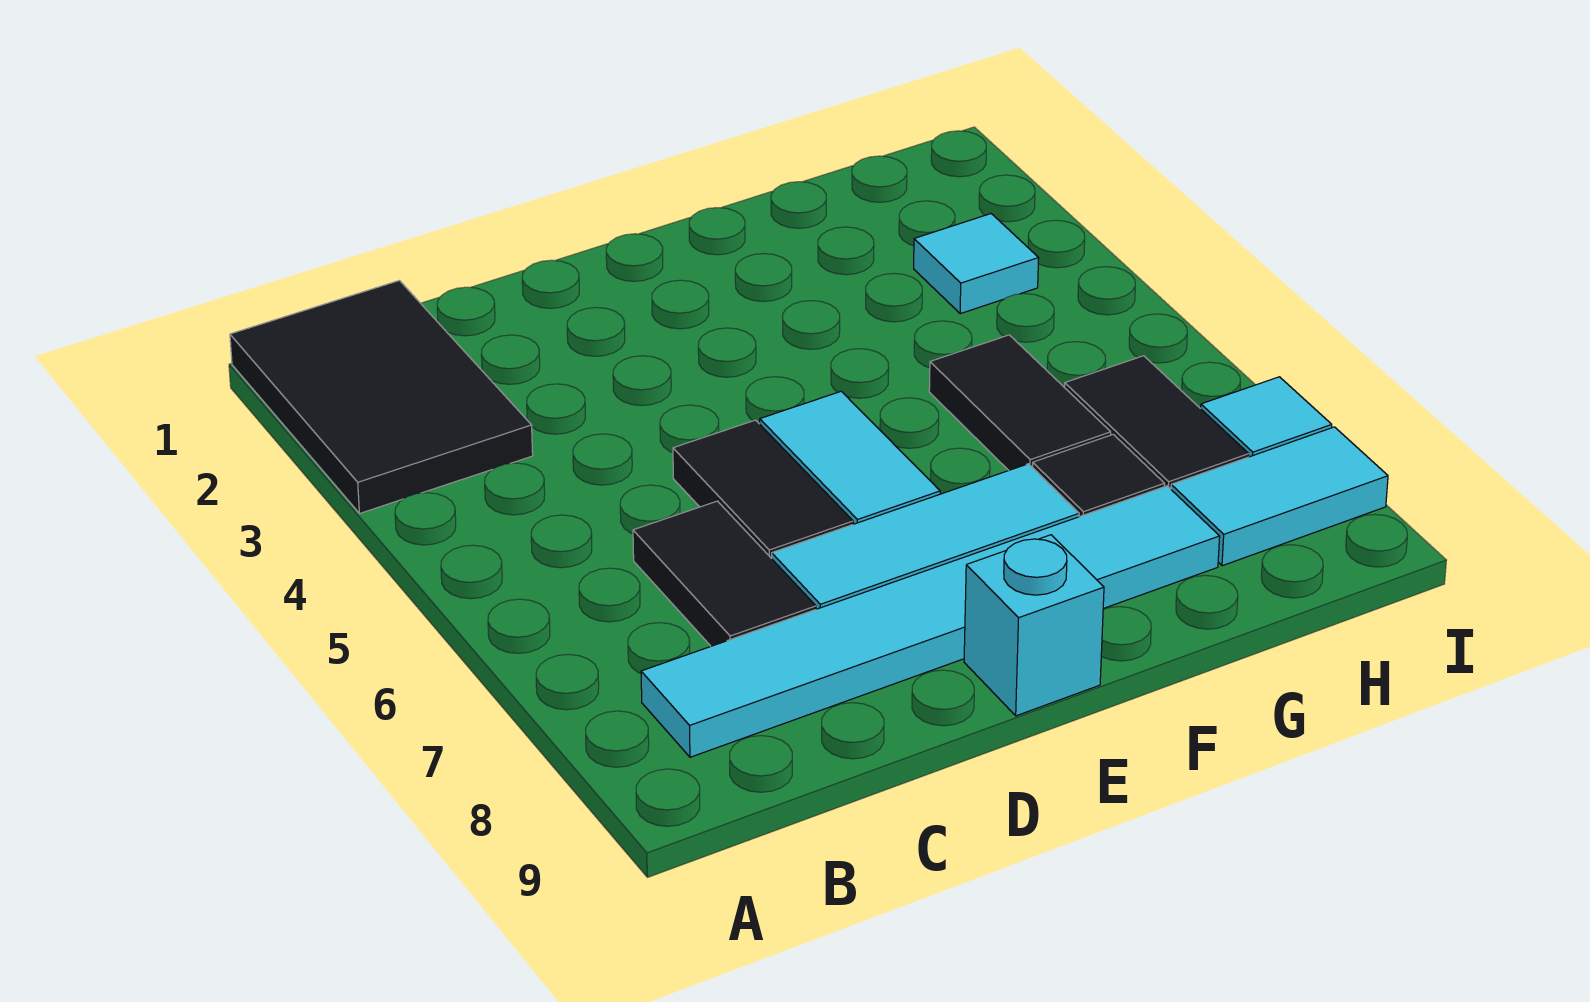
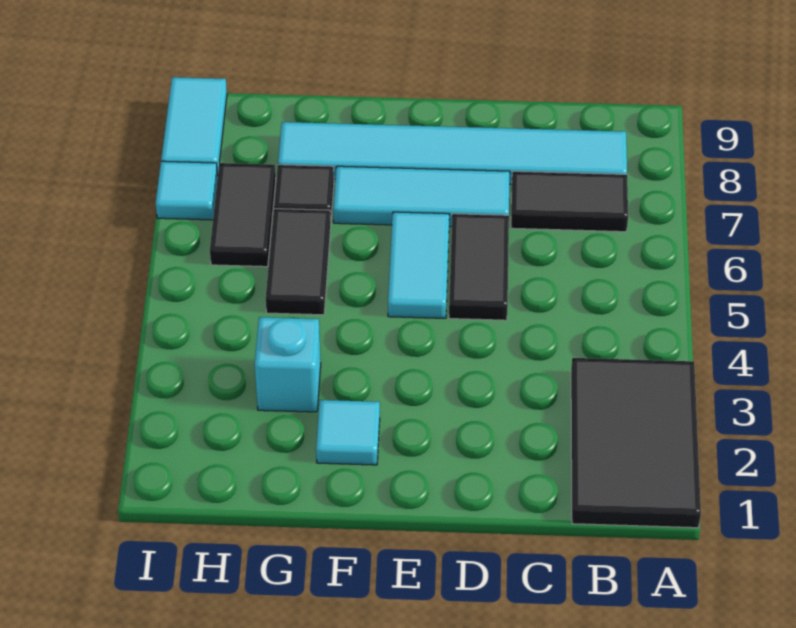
black tile C6:C7 level 1 -> black tile B7:C7 level 1
cyan brick E9 level 1 -> cyan brick G3 level 1
cyan tile H3 level 1 -> cyan tile F2 level 1
cyan tile H8:I8 level 1 -> cyan tile I8:I9 level 1

